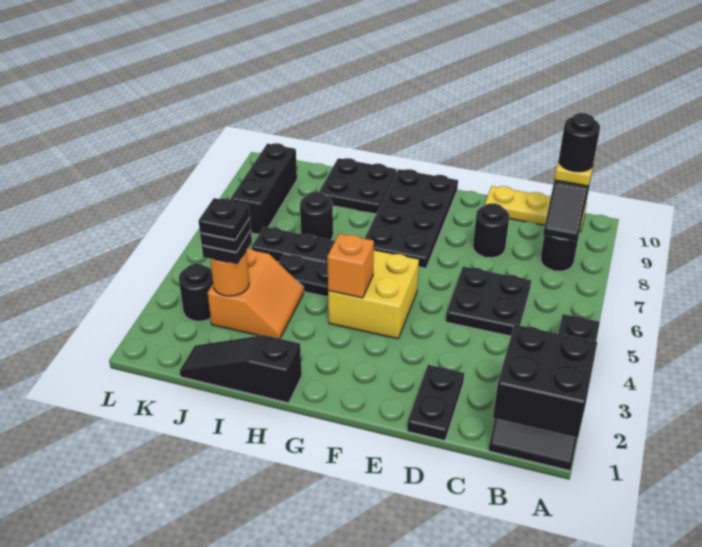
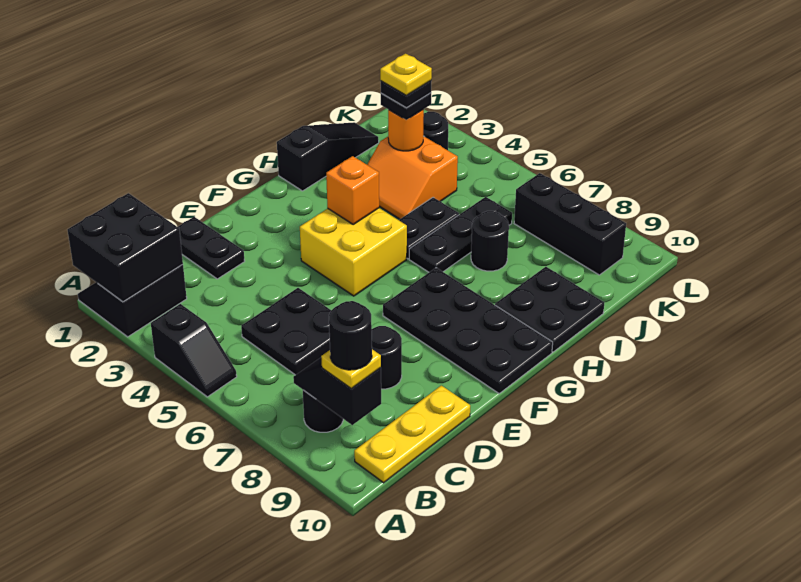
black plate J3 level 5 -> yellow plate J3 level 5

